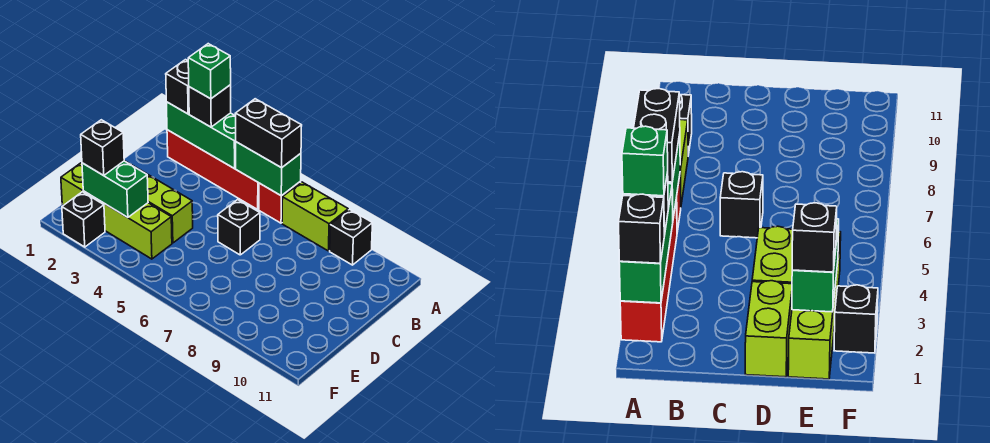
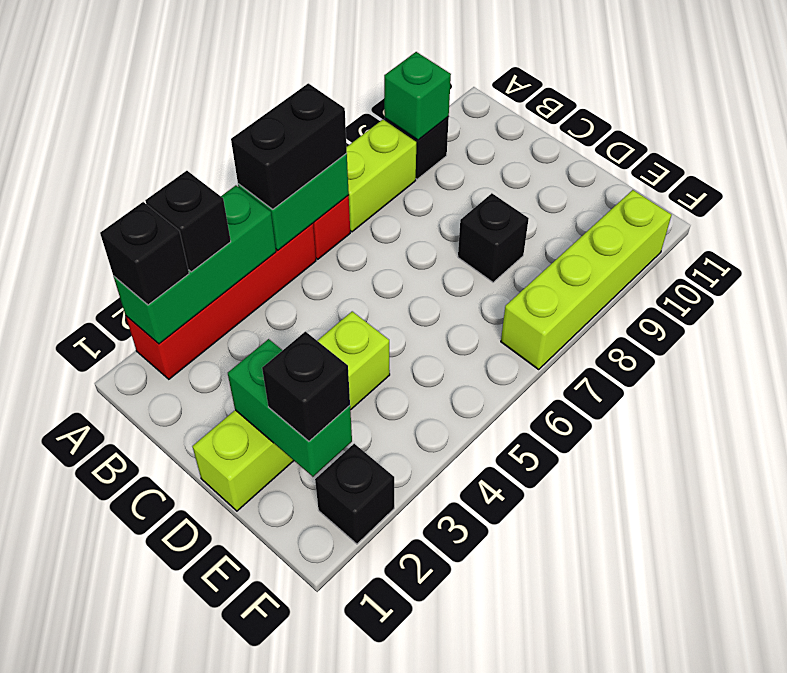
green brick A3 level 4 -> green brick A9 level 2
black brick C6 level 1 -> black brick D8 level 1
lime brick E1:E4 level 1 -> lime brick F7:F10 level 1
green brick E2:E3 level 2 -> green brick D2:E2 level 2

